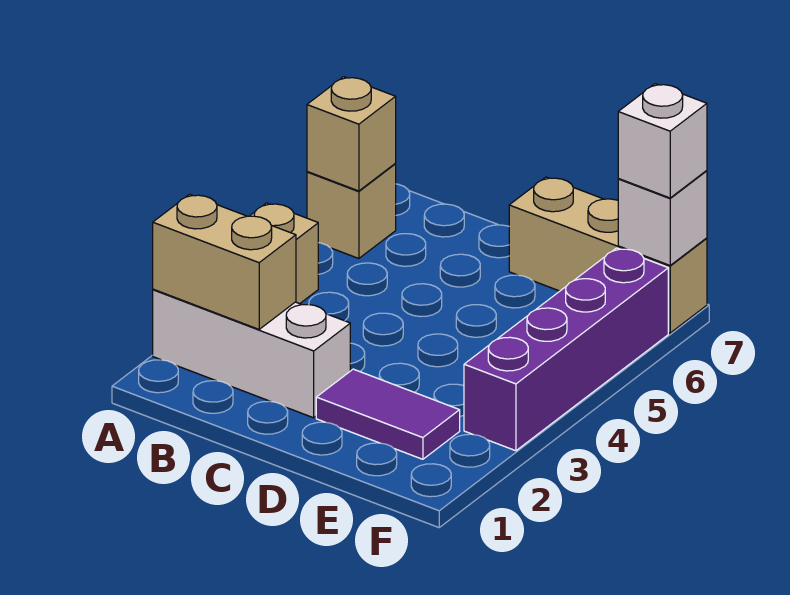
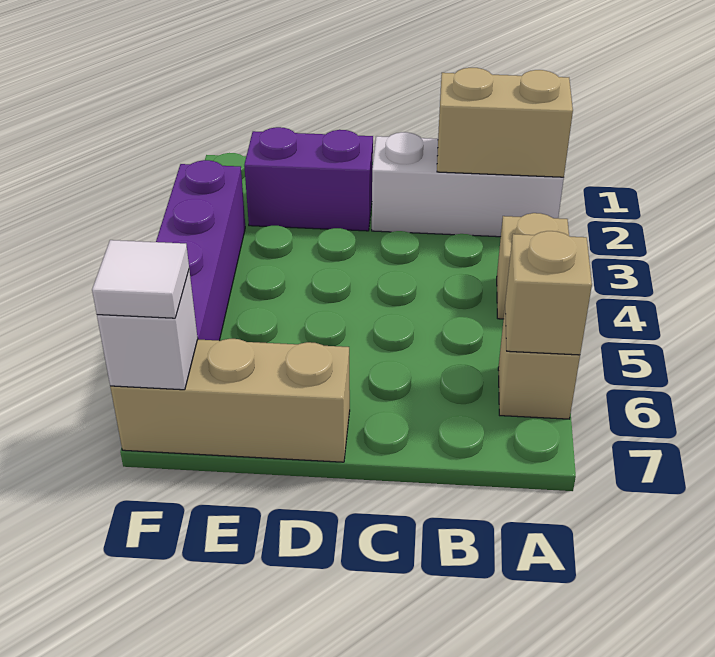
purple tile D2:E2 level 1 -> purple brick D2:E2 level 1
white brick F7 level 3 -> white tile F7 level 3

